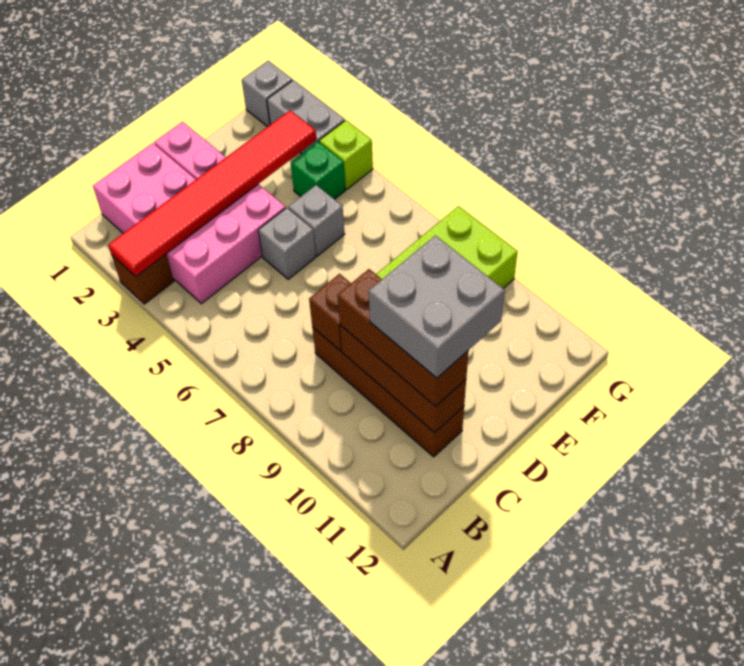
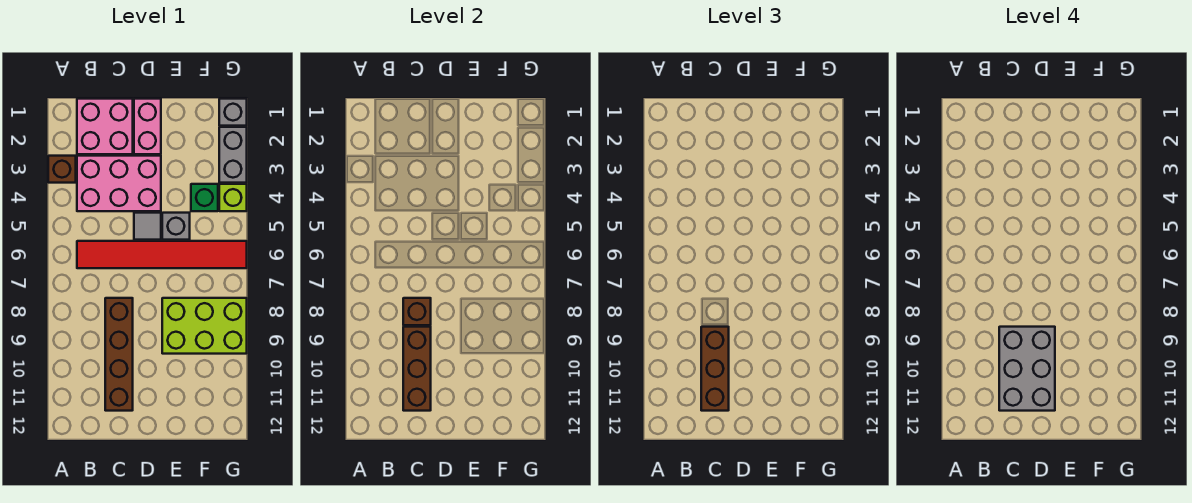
red tile A3:F3 level 2 -> red tile B6:G6 level 1
grey brick C10:D11 level 4 -> grey brick C9:D11 level 4
grey brick D5 level 1 -> grey tile D5 level 1

